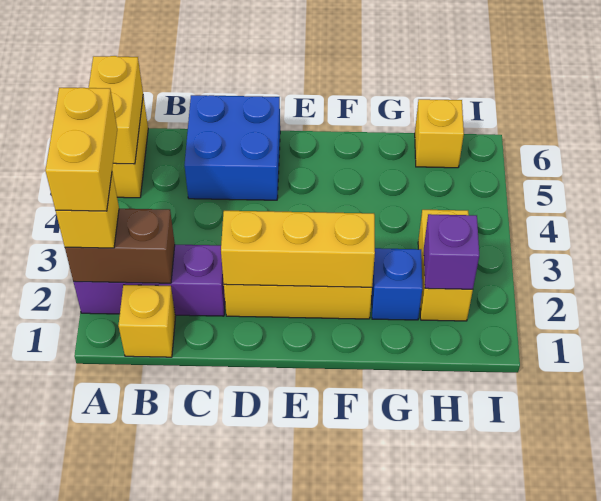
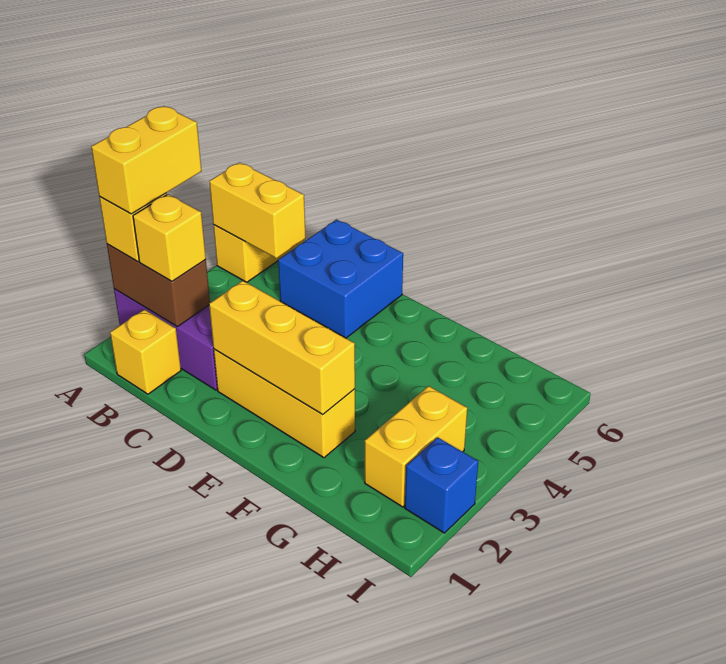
yellow brick A5:A6 level 2 -> yellow brick A5:B5 level 2
blue brick G2 level 1 -> blue brick I2 level 1
purple brick H2 level 2 -> none
yellow brick H6 level 1 -> yellow brick B2 level 3

